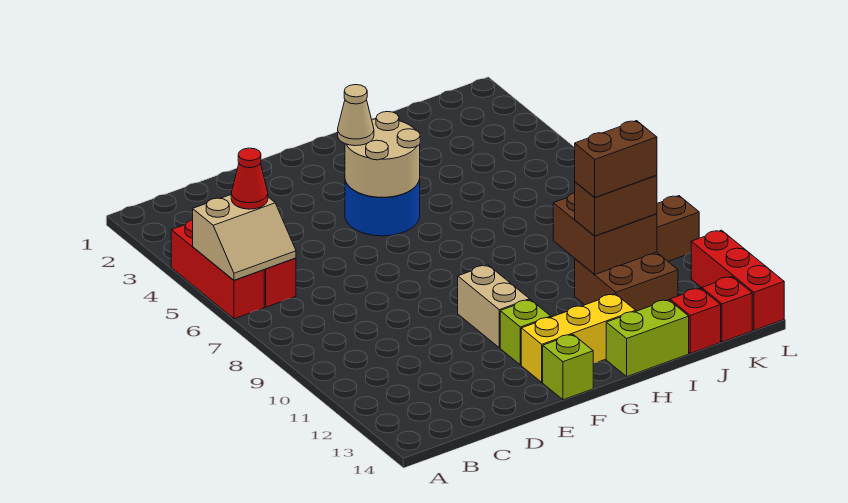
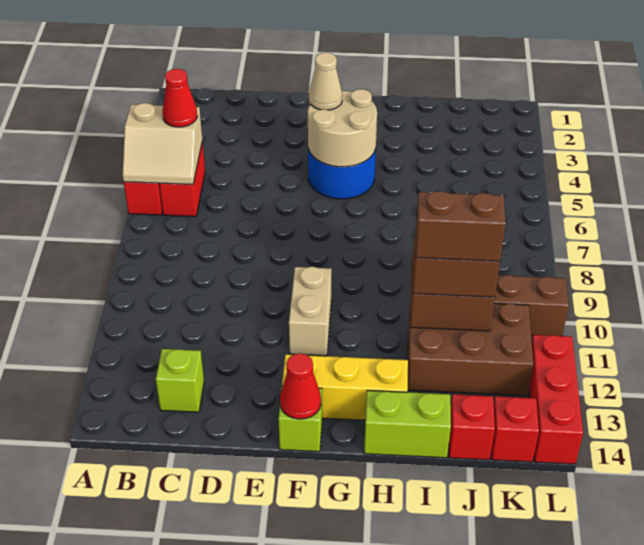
lime brick F12 level 1 -> lime brick C13 level 1
none -> red cone F14 level 2
brown brick I11:J12 level 1 -> brown brick I11:K12 level 1

